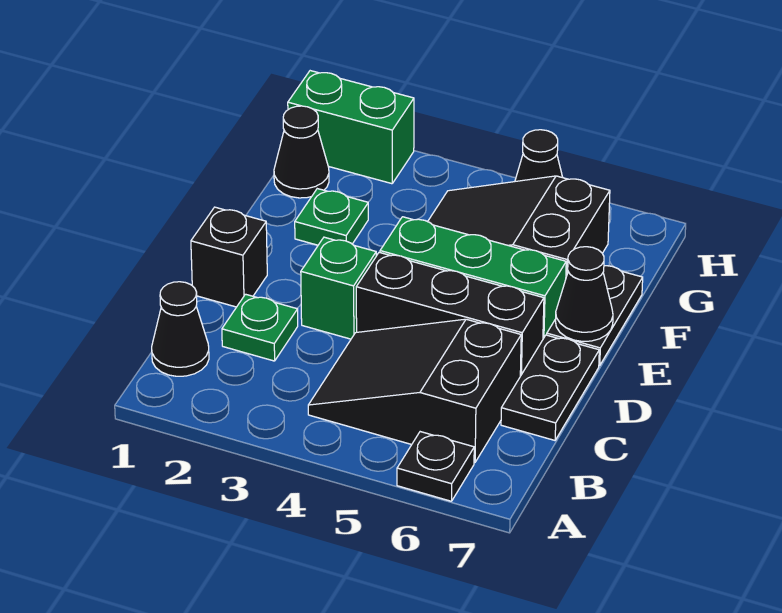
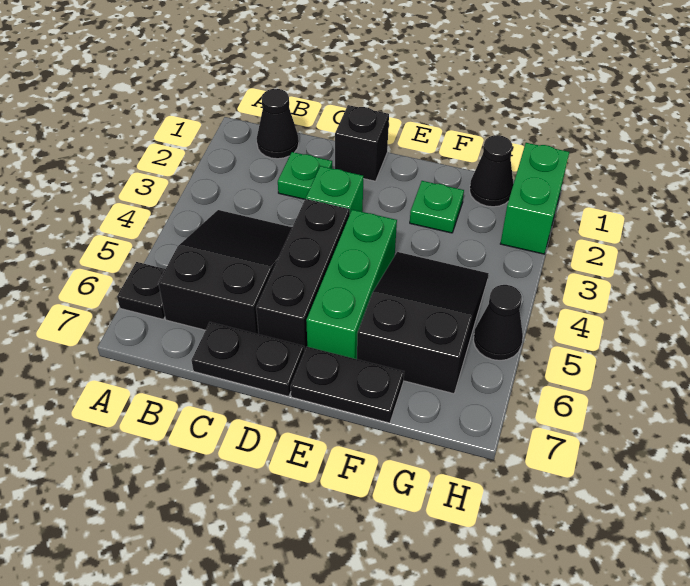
black cone E7 level 2 -> none

